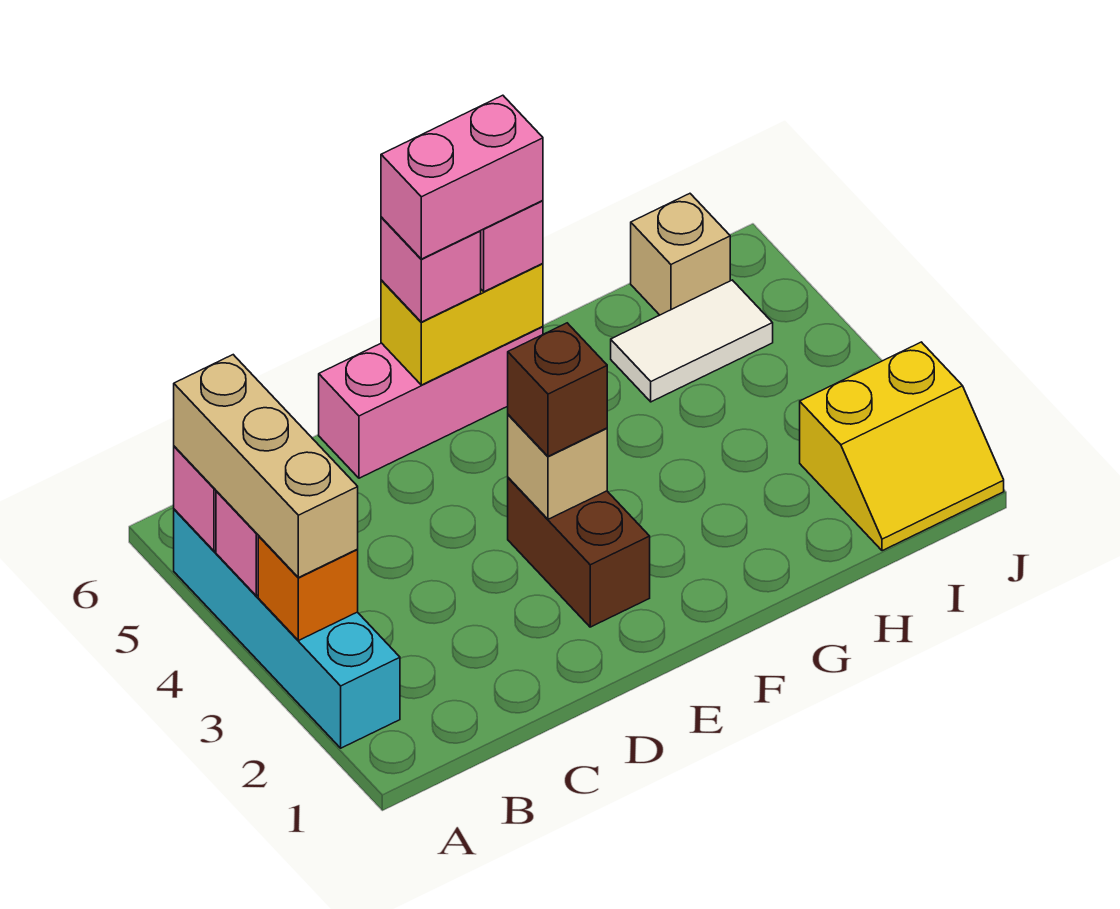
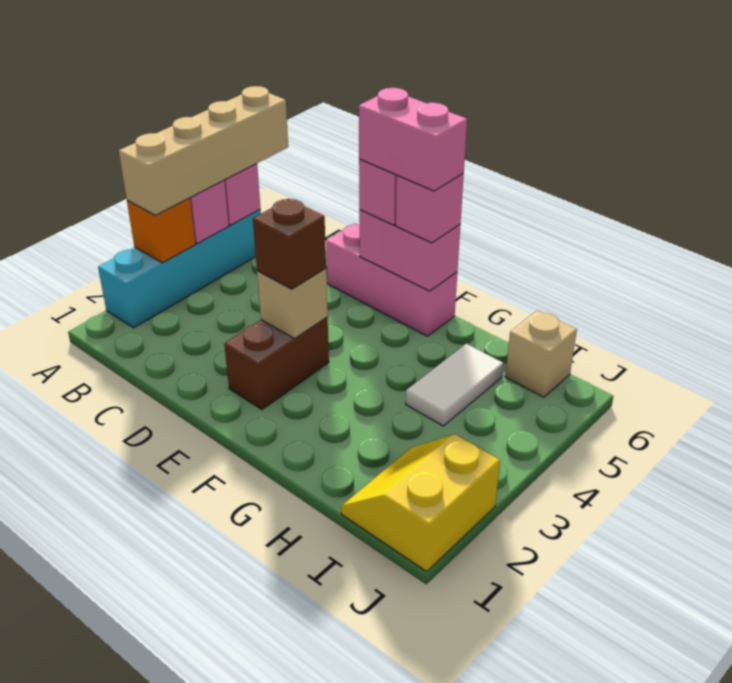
tan brick A3:A5 level 3 -> tan brick A3:A6 level 3
yellow brick E6:F6 level 2 -> pink brick E6:F6 level 2
white tile H5:I5 level 1 -> white tile H4:H5 level 1
yellow slope I1:J2 level 1 top 2 -> yellow slope I1:J2 level 1 top J

